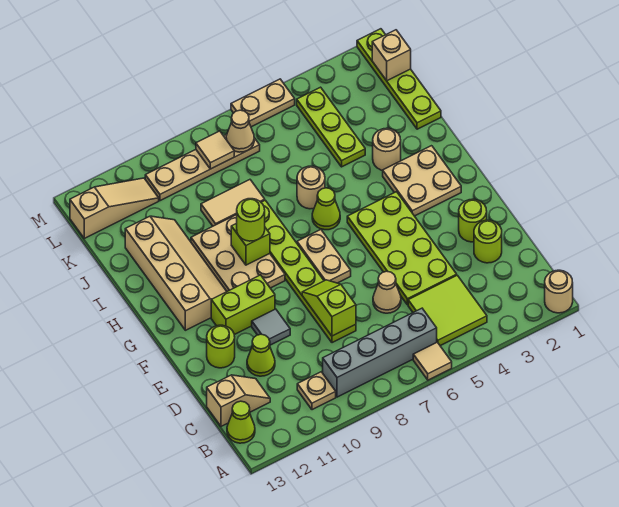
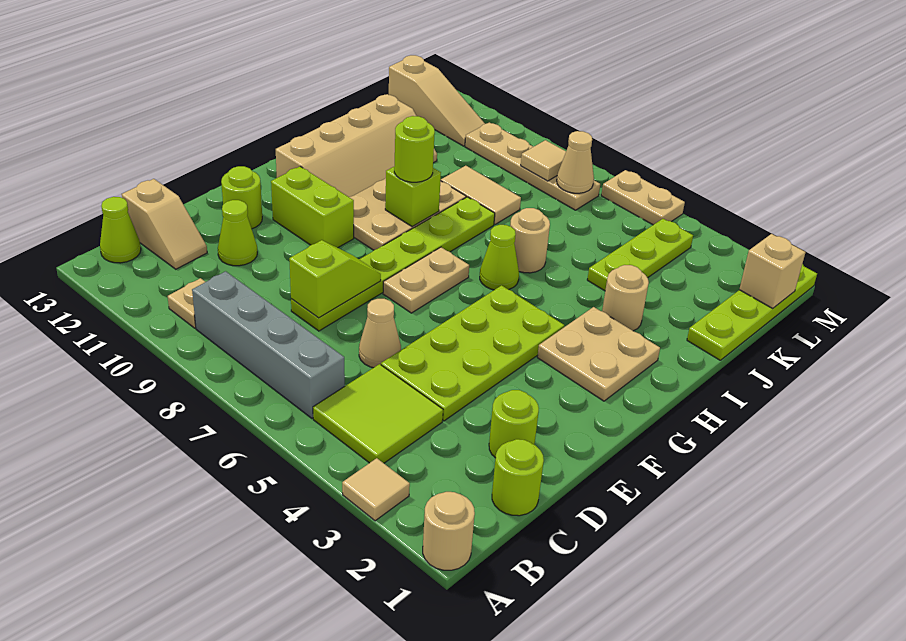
tan tile A6 level 1 -> tan tile A3 level 1
lime round brick E2 level 1 -> lime round brick C1 level 1
grey tile E10 level 1 -> none

